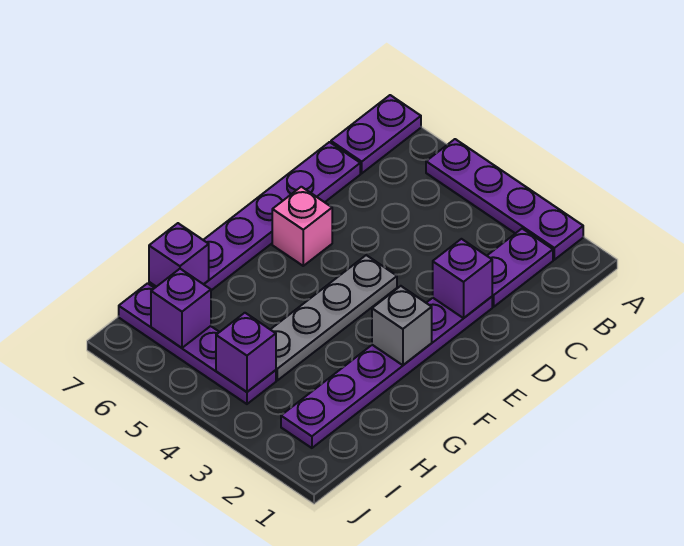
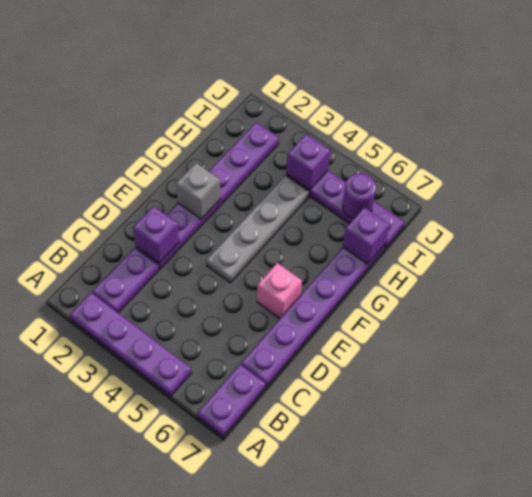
purple brick I6 level 2 -> purple round brick I6 level 2

